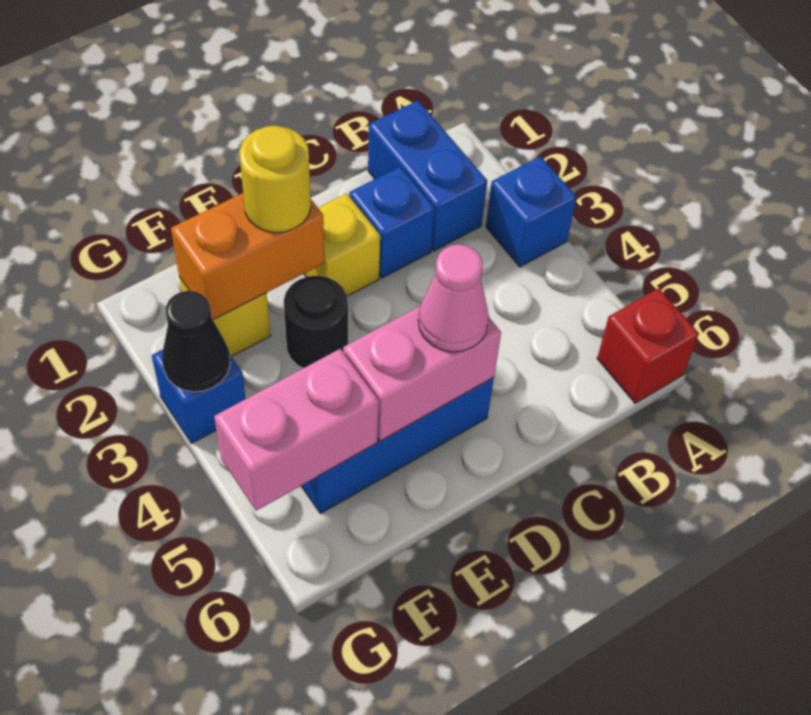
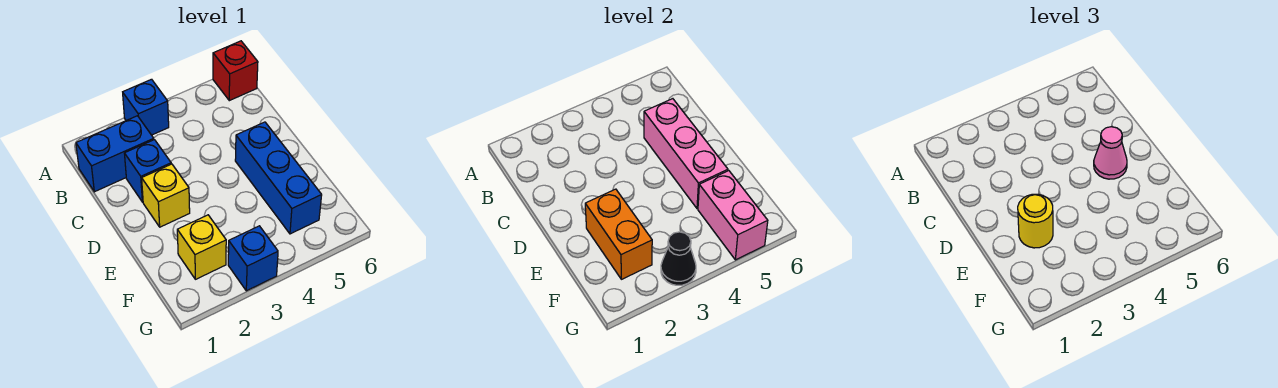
pink brick D5:E5 level 2 -> pink brick C5:E5 level 2
black round brick E3 level 1 -> none

